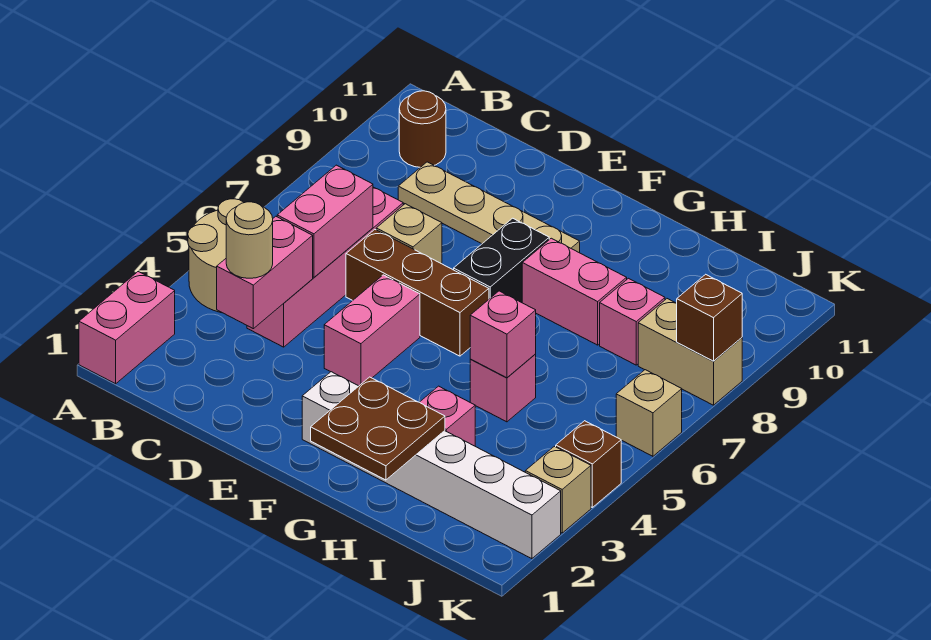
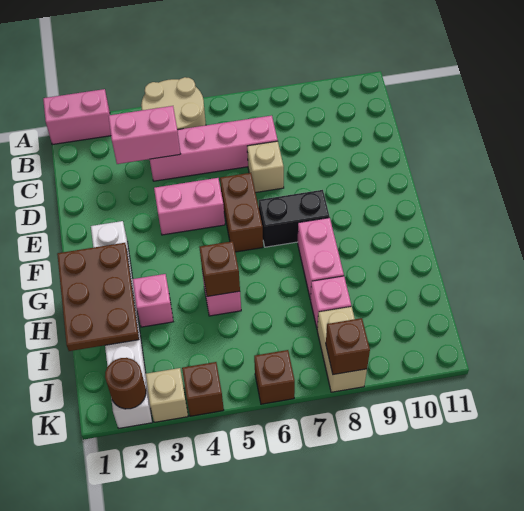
brown round brick B10 level 1 -> brown round brick K2 level 2
tan round brick C3 level 3 -> none
pink brick C5:C6 level 2 -> none
tan plate C9:F9 level 1 -> none
brown brick D6:F6 level 1 -> brown brick E6:F6 level 1
brown plate G1:H2 level 2 -> brown plate G1:I2 level 2
pink brick H5 level 2 -> brown brick H5 level 2
tan brick K6 level 1 -> brown brick K6 level 1

